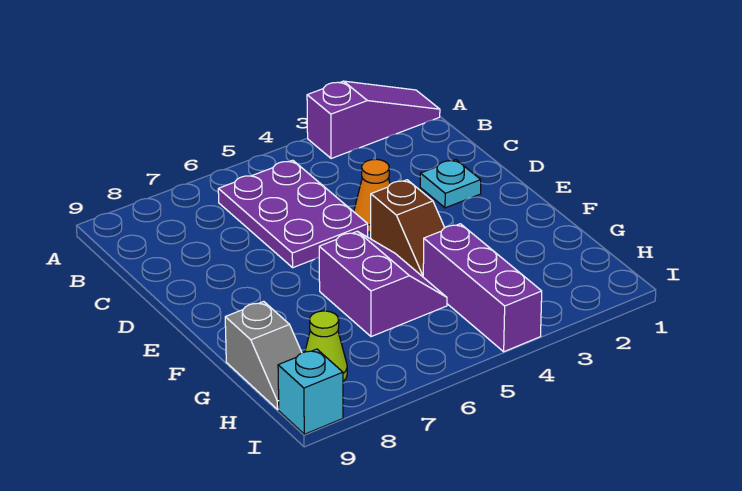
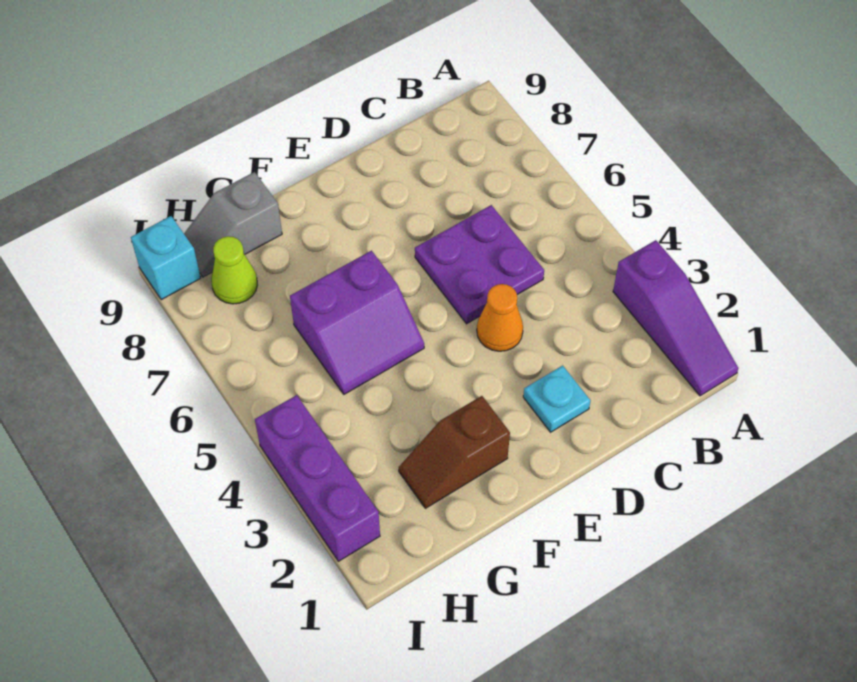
purple plate B5:D6 level 1 -> purple plate C5:D6 level 1
brown slope E4:F4 level 1 top E -> brown slope F2:G2 level 1 top F
purple brick G4:I4 level 1 -> purple brick I2:I4 level 1

